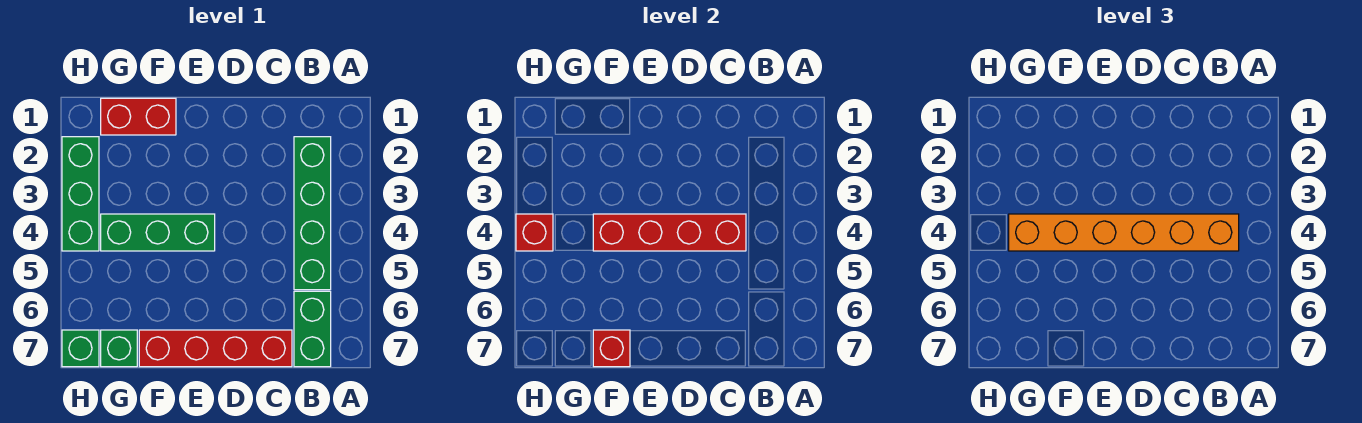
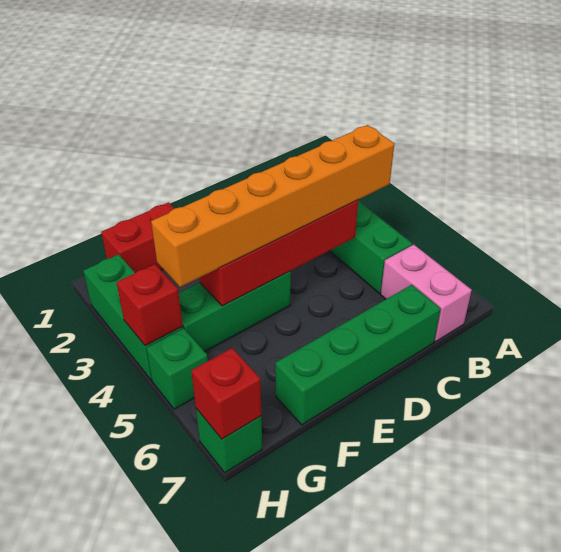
green brick B6:B7 level 1 -> pink brick B6:B7 level 1
red brick C7:F7 level 1 -> green brick C7:F7 level 1
red brick F7 level 2 -> red brick H7 level 2
green brick G7 level 1 -> green brick H5 level 1

